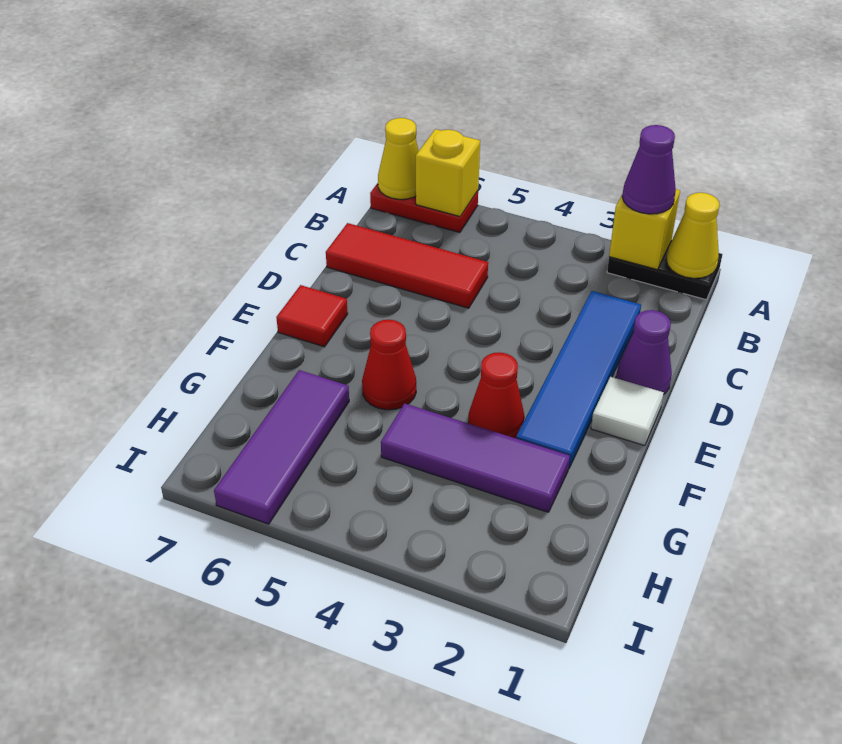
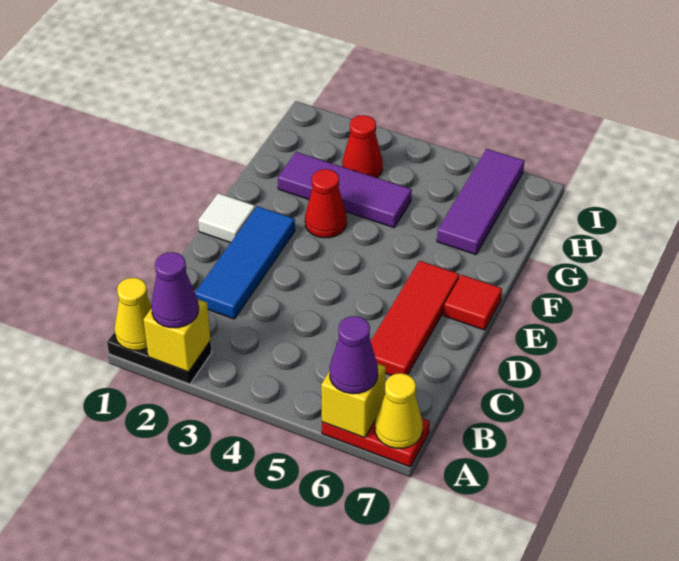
blue tile C2:F2 level 1 -> blue tile C2:E2 level 1
red tile C5:C7 level 1 -> red tile C6:E6 level 1
purple cone D1 level 1 -> purple cone A6 level 3
red cone F5 level 1 -> red cone H3 level 1

